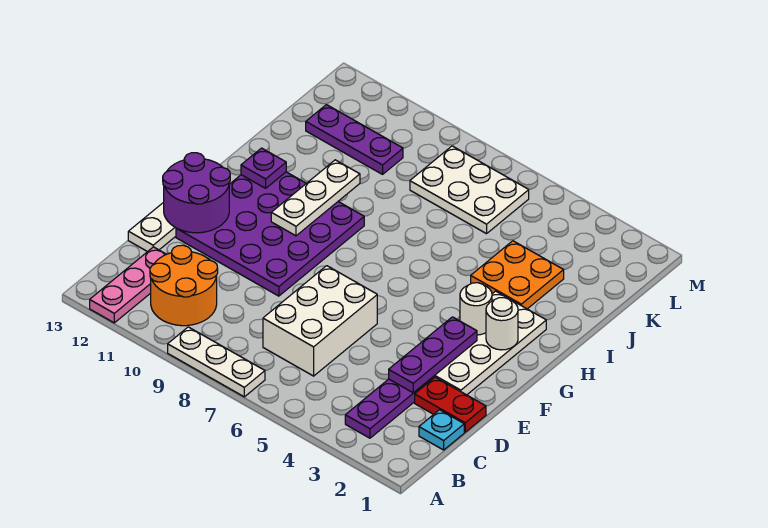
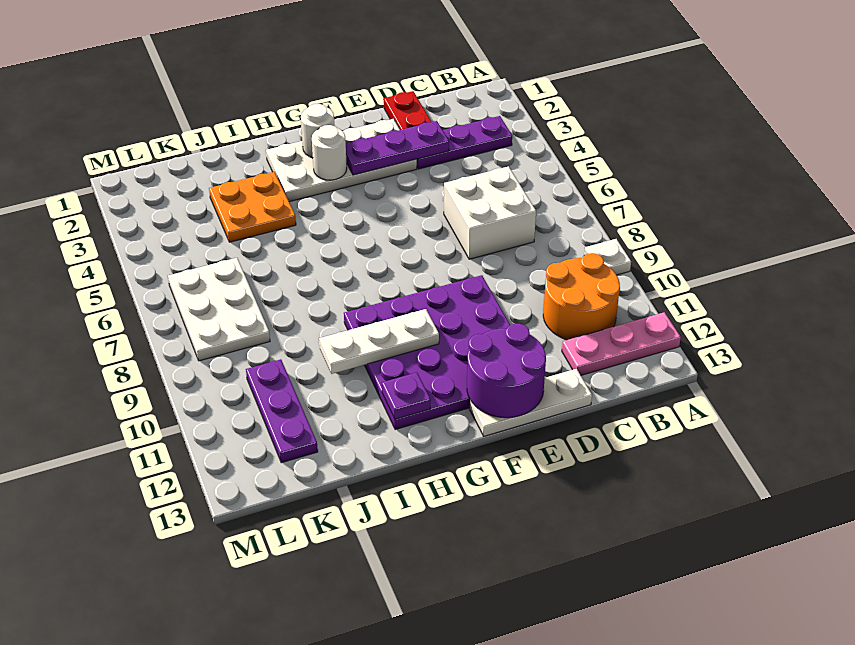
white plate A7:A9 level 1 -> white plate A9 level 1
cyan plate C1 level 1 -> none
white brick C6:E7 level 1 -> white brick C6:D7 level 1

